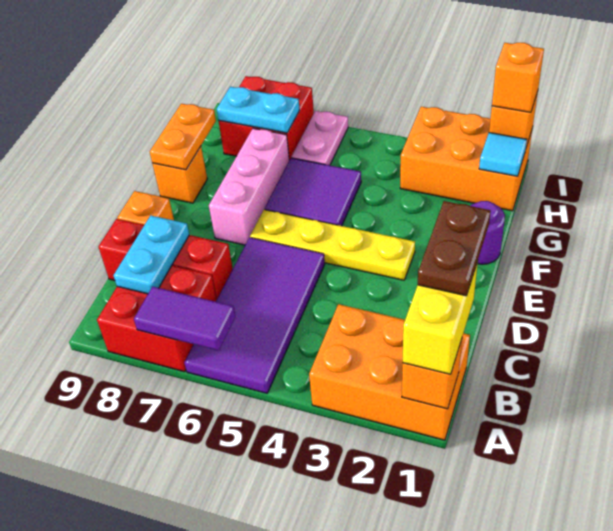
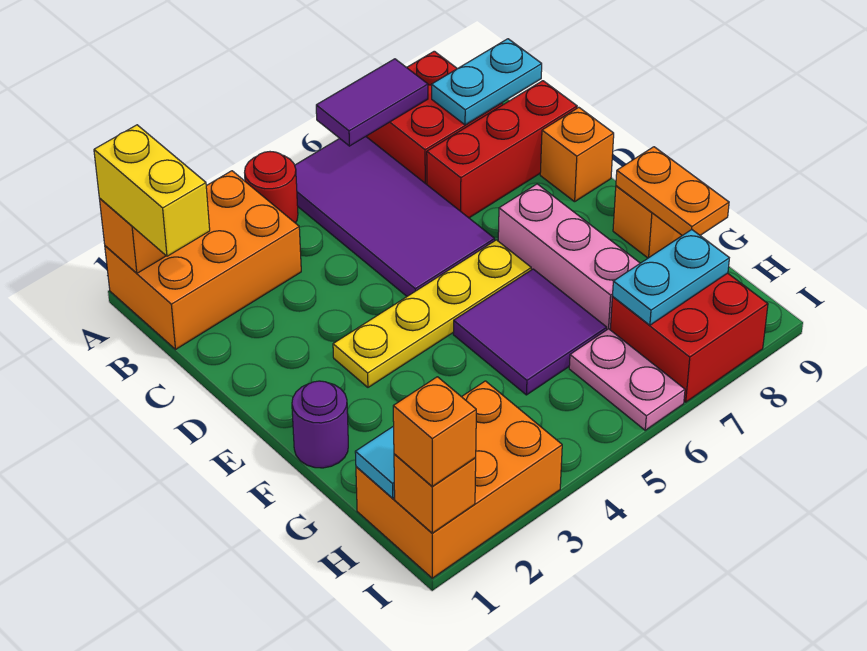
none -> red round brick A4 level 1
brown plate B1:C1 level 4 -> none
cyan plate B8:C8 level 2 -> cyan plate B8:B9 level 2

